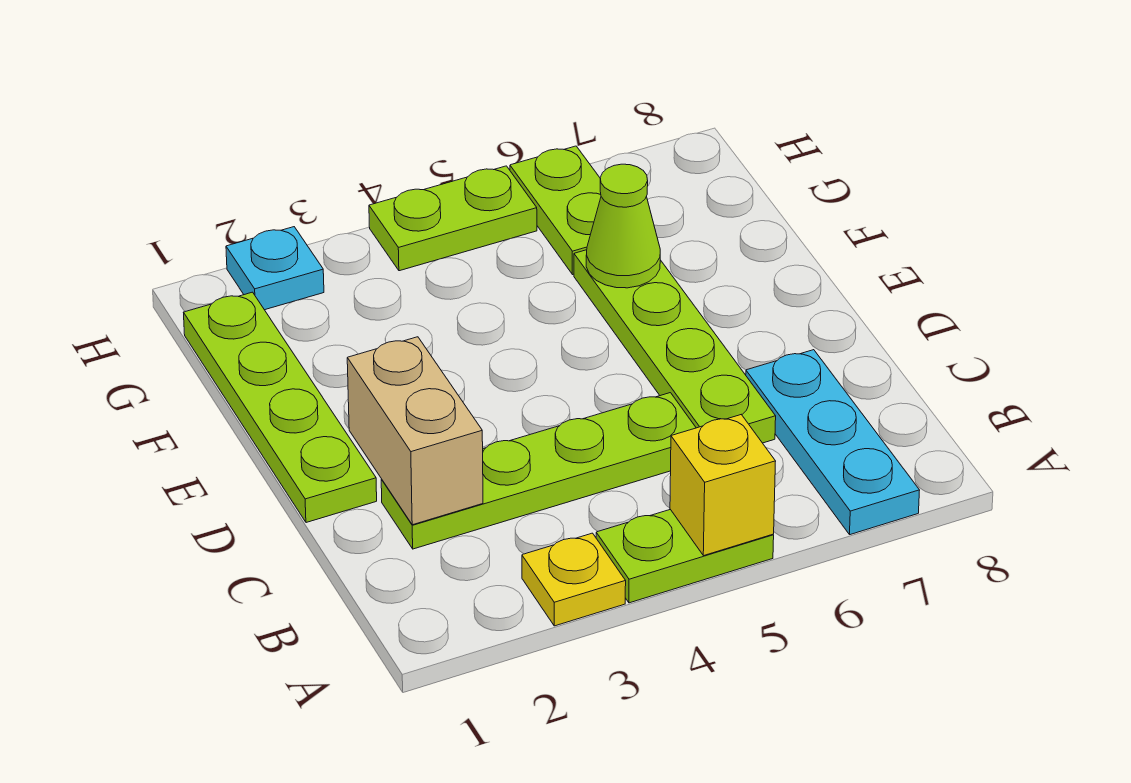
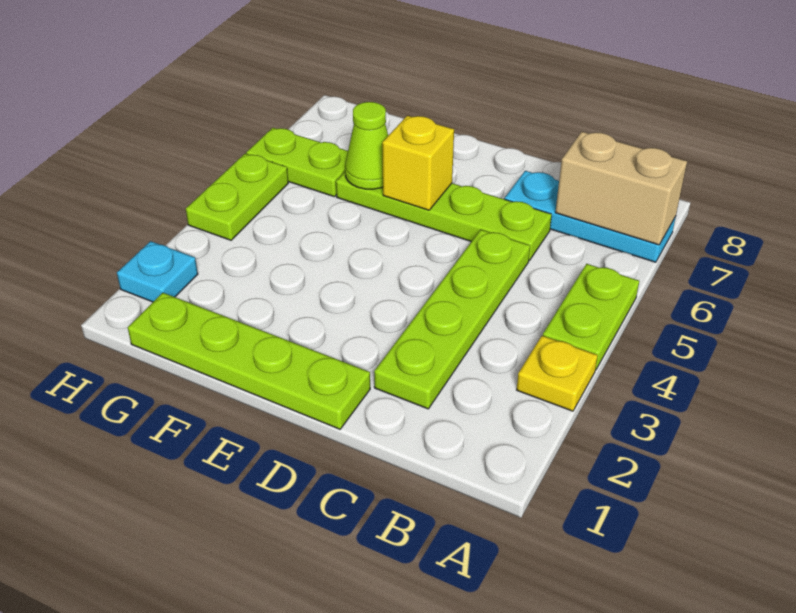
yellow brick A5 level 2 -> yellow brick E6 level 2
tan brick C2:D2 level 2 -> tan brick A7:B7 level 2

